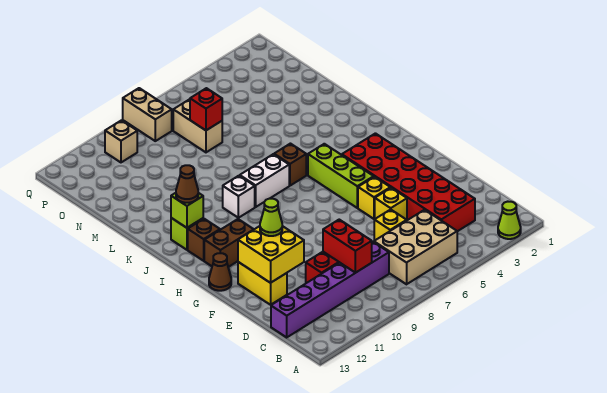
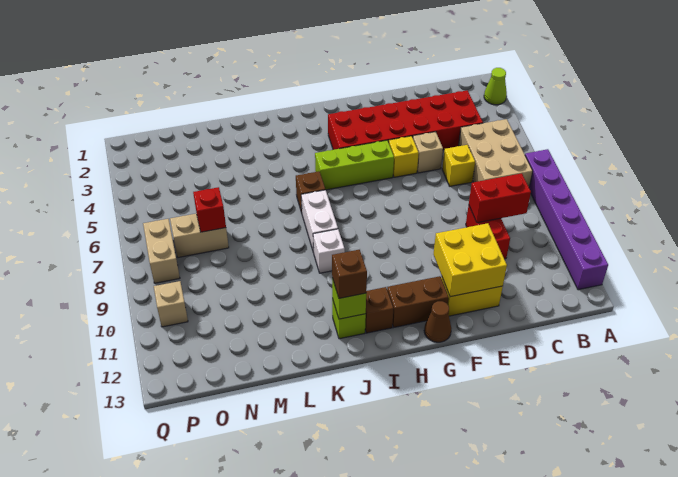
purple brick C8:C13 level 1 -> purple brick A7:A12 level 1
yellow brick E5 level 1 -> tan brick E5 level 1
lime cone F11 level 3 -> none
brown brick H11:H12 level 1 -> brown brick G12:H12 level 1
brown cone J12 level 3 -> brown brick J12 level 3
tan brick P8:Q8 level 1 -> tan brick P7:P8 level 1

